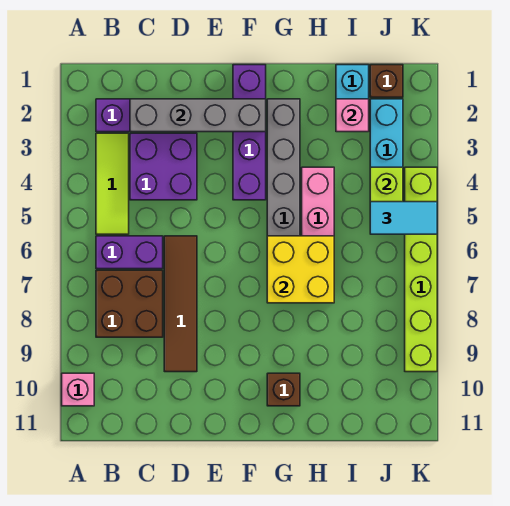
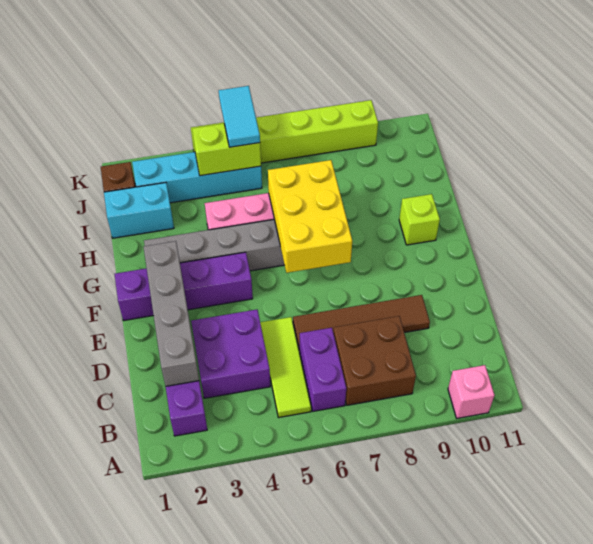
lime tile B3:B5 level 1 -> lime tile B5:D5 level 1
yellow brick G6:H7 level 2 -> yellow brick F6:H7 level 2
brown brick G10 level 1 -> lime brick G10 level 1
pink brick I2 level 2 -> none

